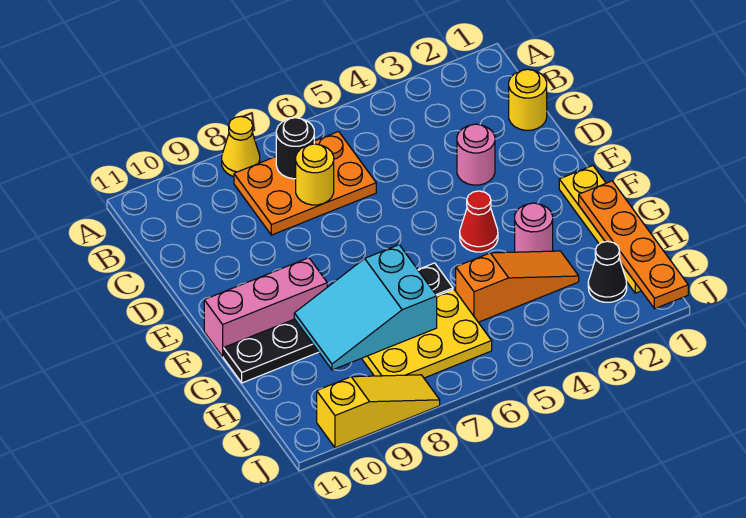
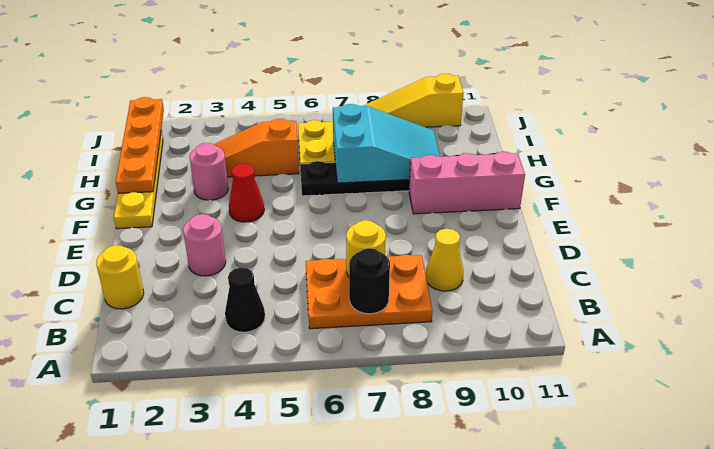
yellow cone A8 level 1 -> yellow cone C9 level 1
black cone I2 level 1 -> black cone B4 level 1

